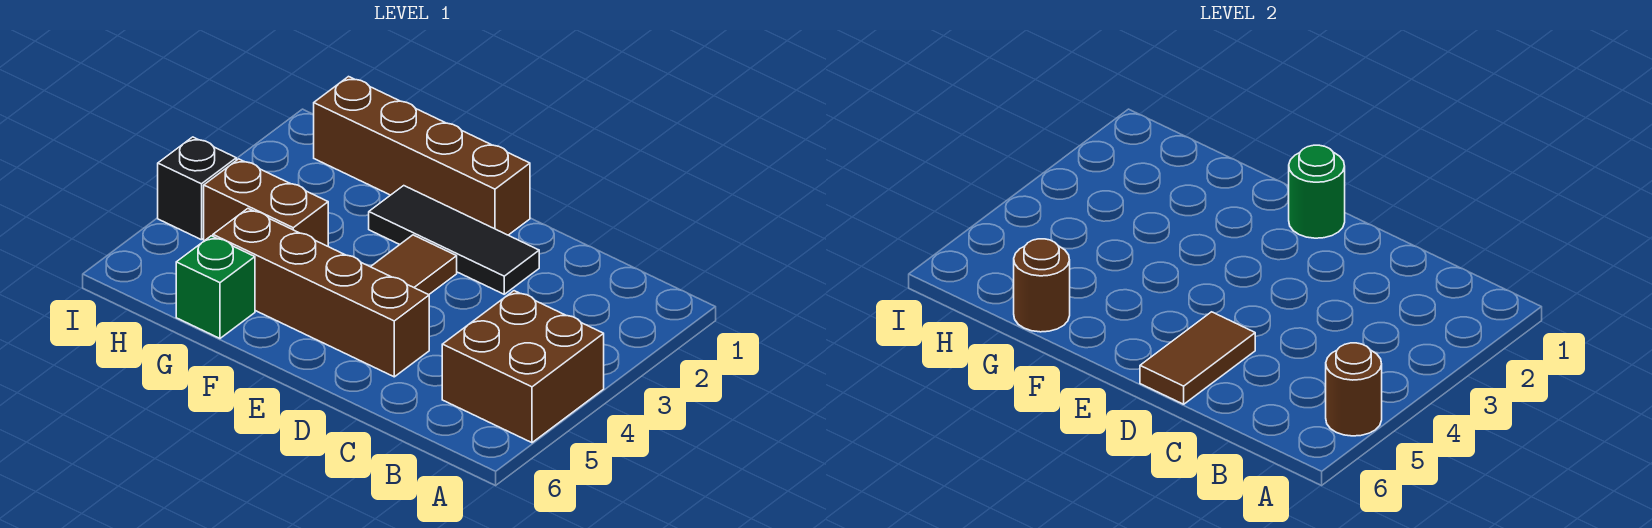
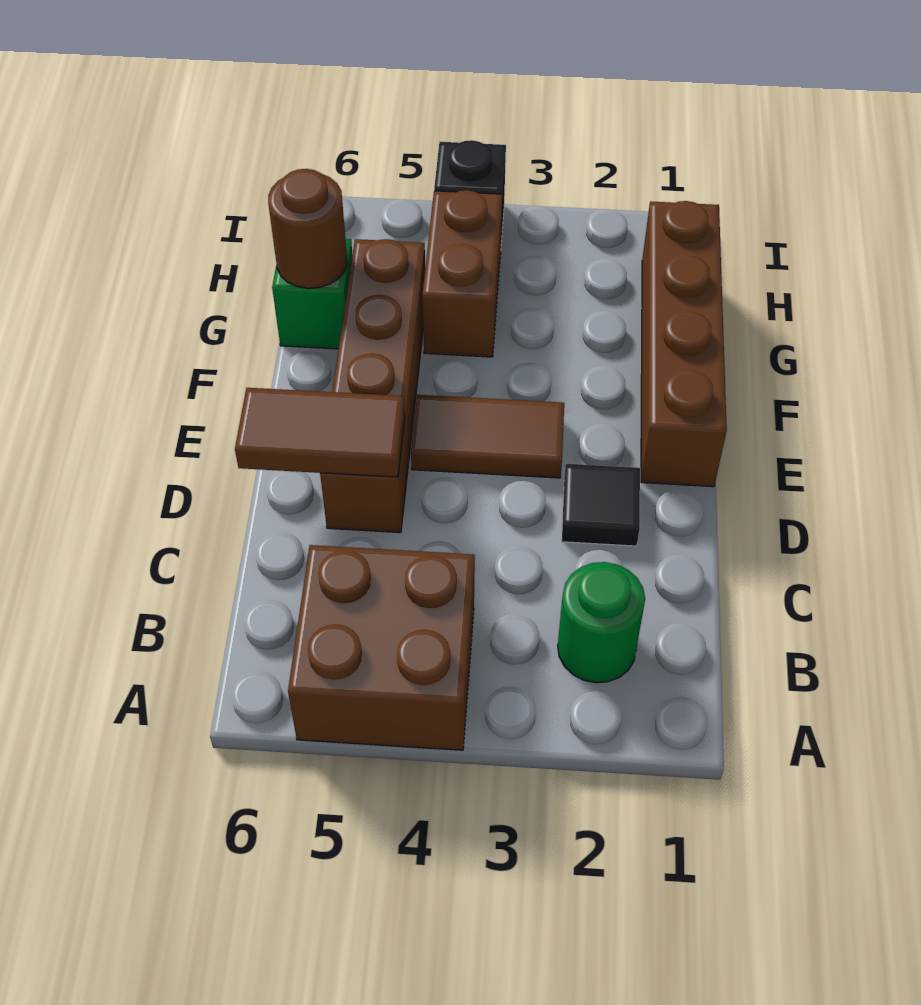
brown round brick A5 level 2 -> none
black tile D2:F2 level 1 -> black tile D2 level 1
green round brick E1 level 2 -> green round brick B2 level 1

